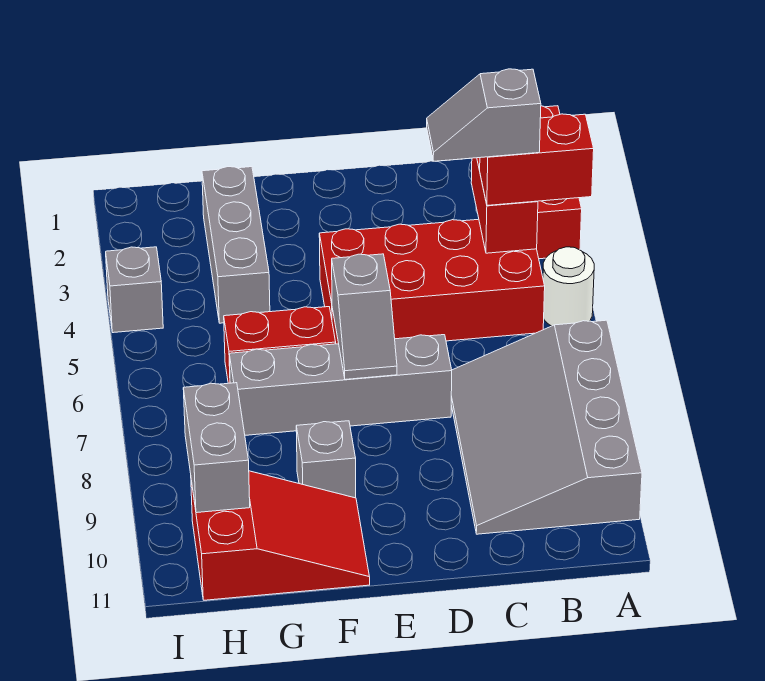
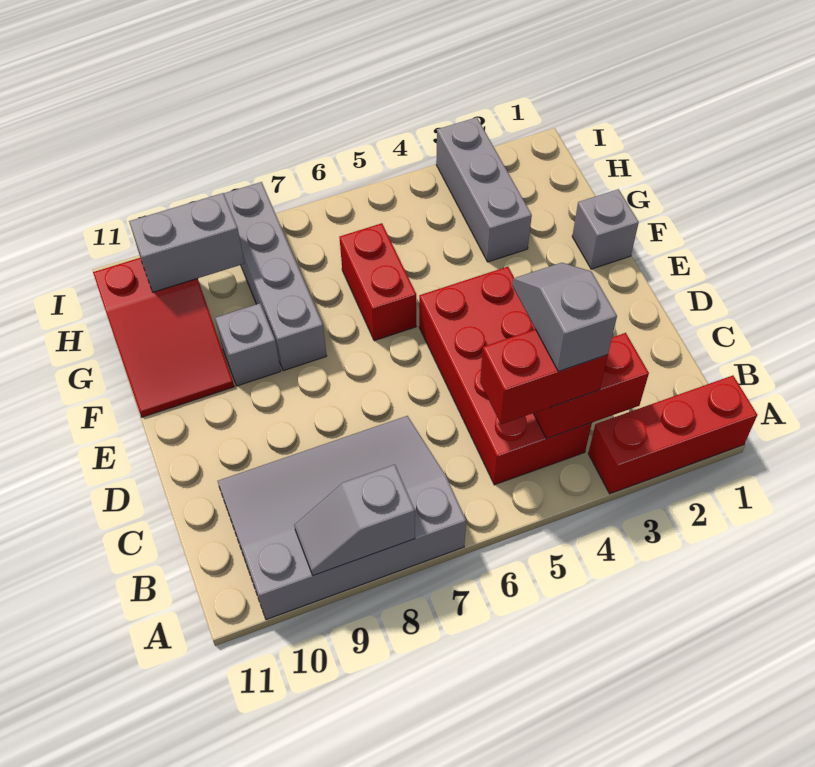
red brick A4:B4 level 3 -> red brick B4:B5 level 3
white round brick A5 level 1 -> none
grey brick D7:G7 level 1 -> grey brick F8:I8 level 1
grey slope E6:E7 level 2 top 6 -> grey slope A8:A9 level 2 top 8
grey brick G2:G4 level 1 -> grey brick G3:I3 level 1
grey brick I4 level 1 -> grey brick F1 level 1

